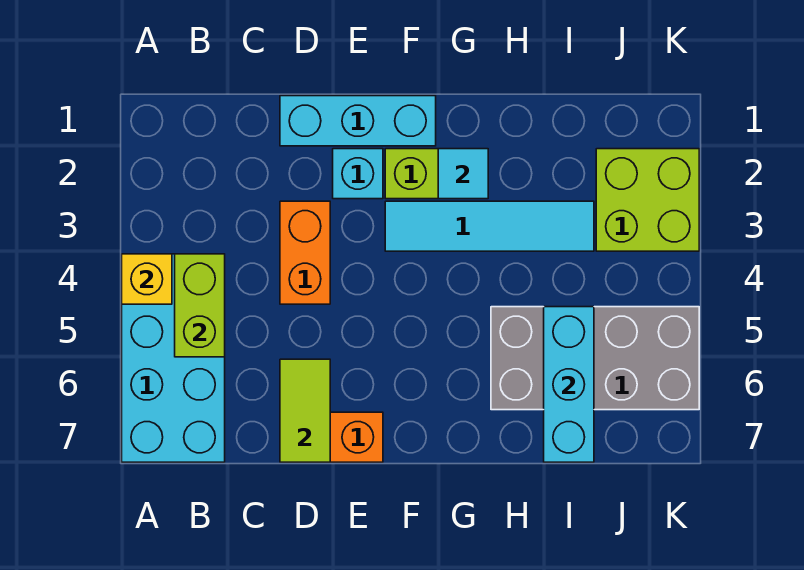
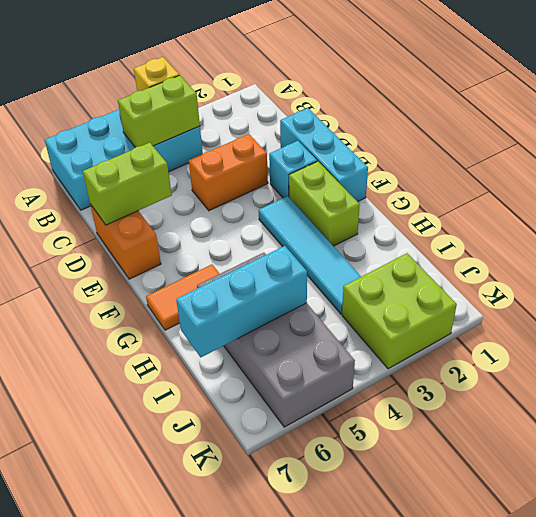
lime tile D6:D7 level 2 -> lime brick D6:D7 level 2
cyan tile G2 level 2 -> none
none -> orange tile G6:G7 level 1

